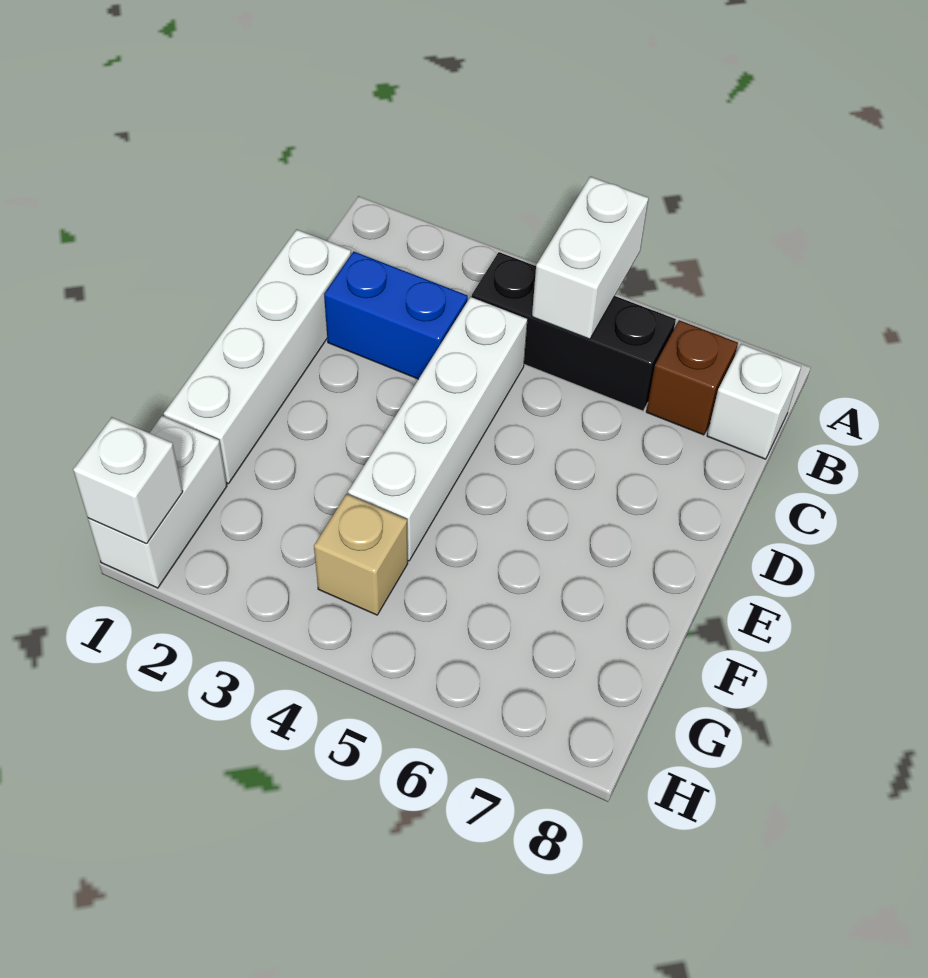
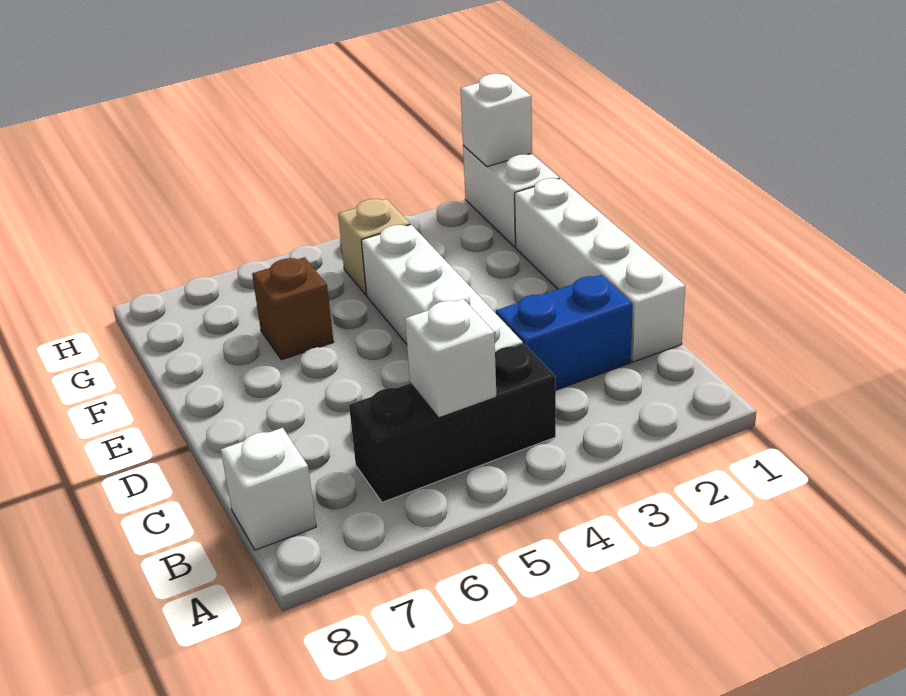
white brick A5:B5 level 2 -> white brick B5 level 2
brown brick B7 level 1 -> brown brick F6 level 1

